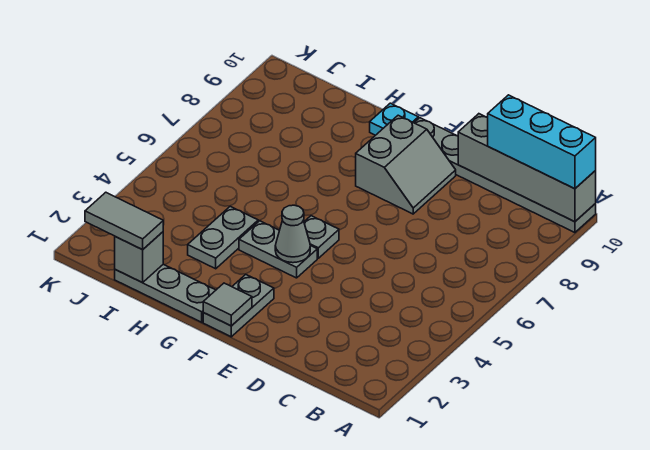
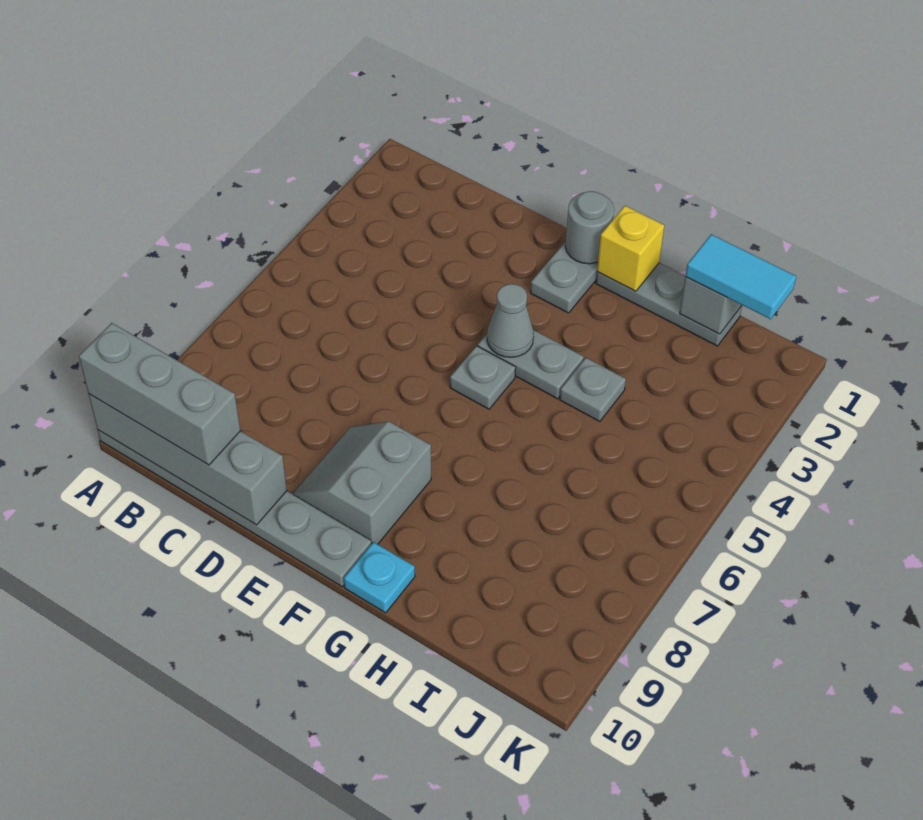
cyan brick A10:C10 level 3 -> grey brick A10:C10 level 3
grey tile F1 level 2 -> grey round brick F1 level 2
none -> yellow brick G1 level 2
grey plate H3:H4 level 1 -> grey plate H4 level 1
grey tile I1:J1 level 3 -> cyan tile I1:J1 level 3

